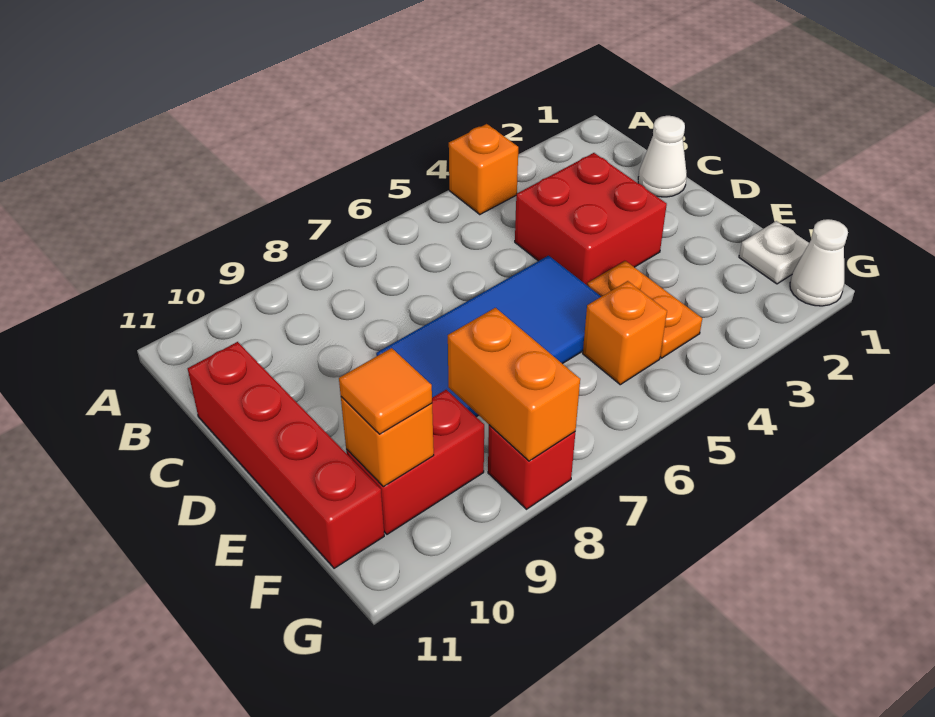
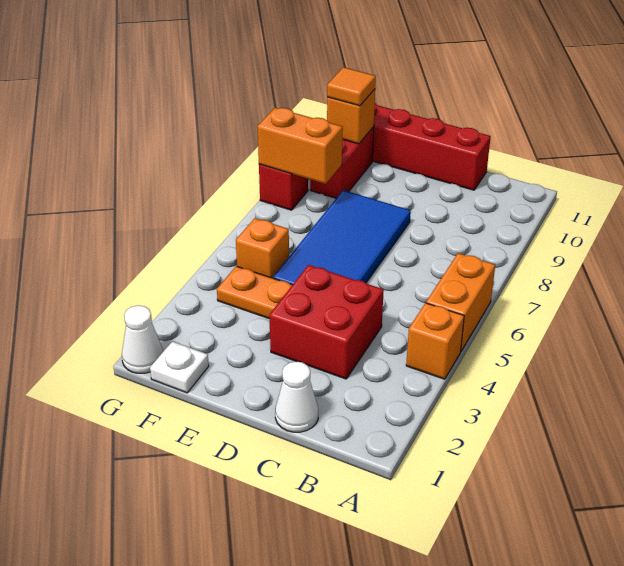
none -> orange brick A5:A6 level 1

